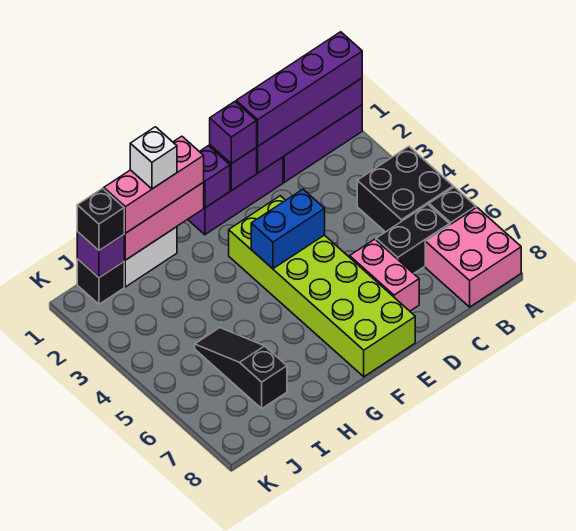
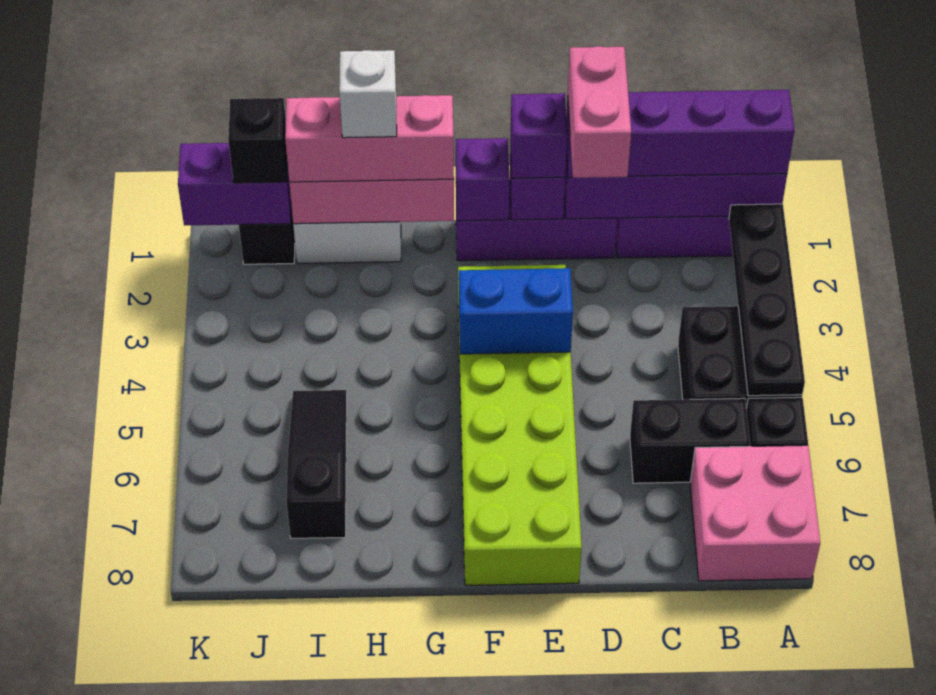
none -> black plate A2:A5 level 2
pink brick D6:D7 level 1 -> pink brick D1:D2 level 4
purple brick J1 level 2 -> purple brick J1:K1 level 2

